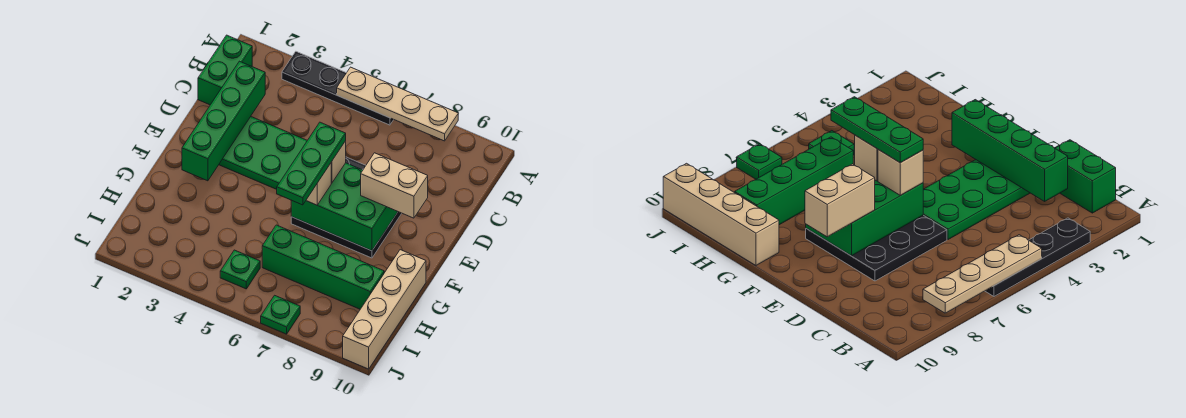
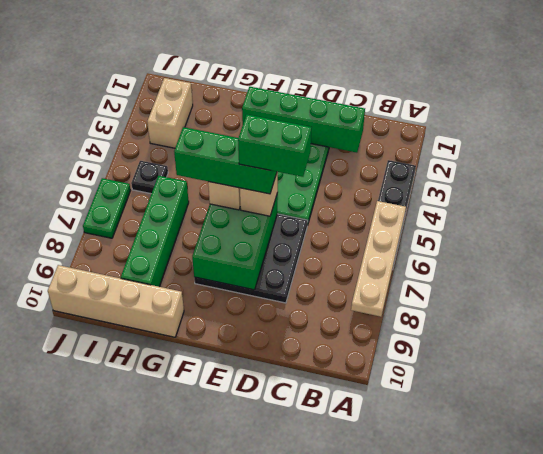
green brick B1:C1 level 1 -> green brick D6:E6 level 5
green plate E6:G6 level 4 -> green brick E6:G6 level 4
tan brick E8:E9 level 3 -> tan brick I2:I3 level 1
green plate I5 level 1 -> black plate I5 level 1
green plate J7 level 1 -> green plate J6:J7 level 1

